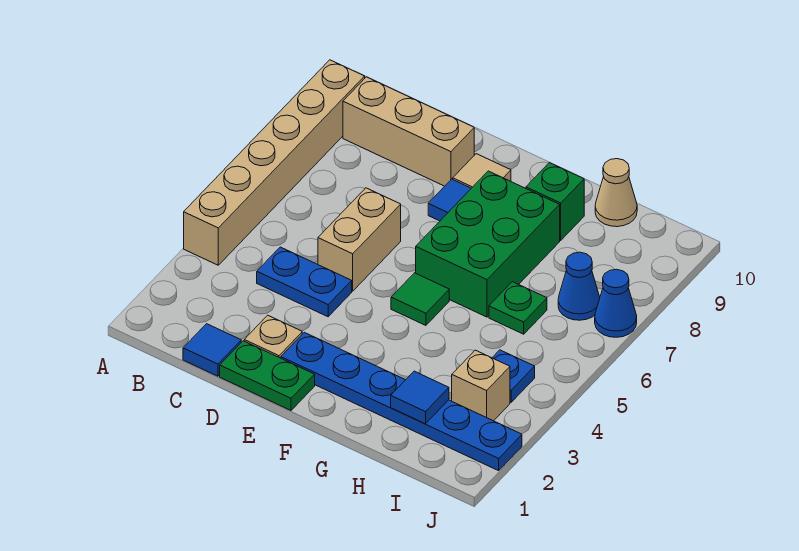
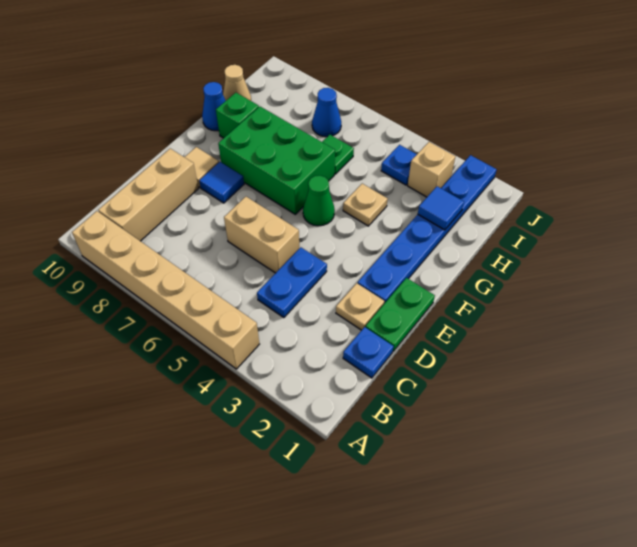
blue tile C1 level 1 -> blue plate C1 level 1
green tile F5 level 1 -> green cone F5 level 1
none -> tan plate G4 level 1
blue cone J7 level 1 -> blue cone G10 level 1

